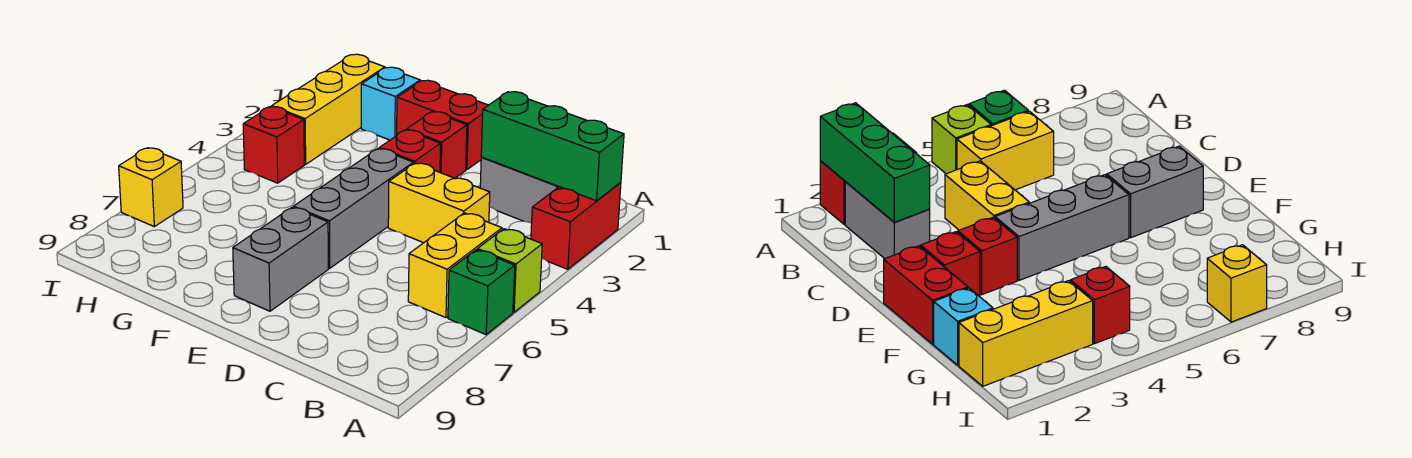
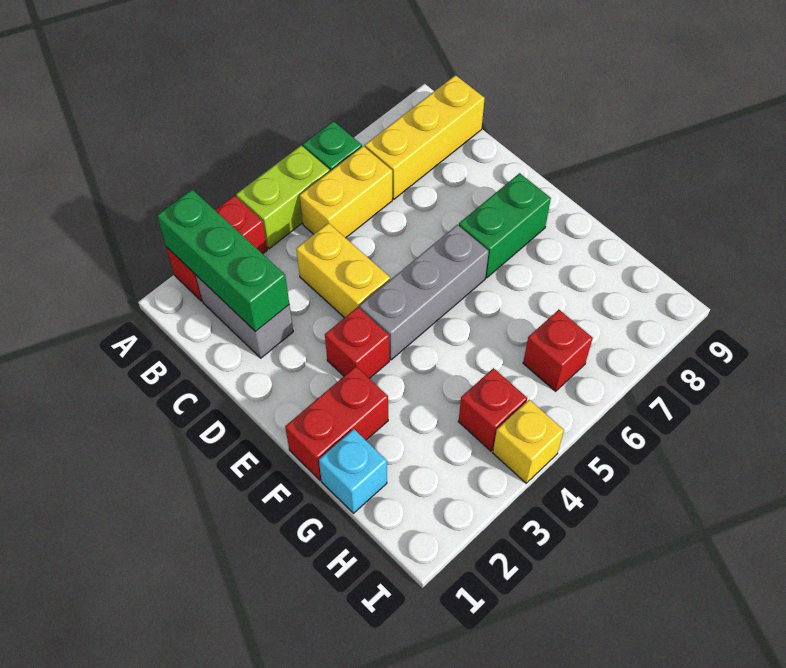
lime brick A5 level 1 -> lime brick A4:A5 level 1
red brick E1:F1 level 1 -> red brick F1:F2 level 1
red brick E2 level 1 -> red brick H6 level 1
grey brick E7:E8 level 1 -> green brick E7:E8 level 1
yellow brick H1:H3 level 1 -> yellow brick B7:B9 level 1
yellow brick I7 level 1 -> yellow brick I4 level 1

